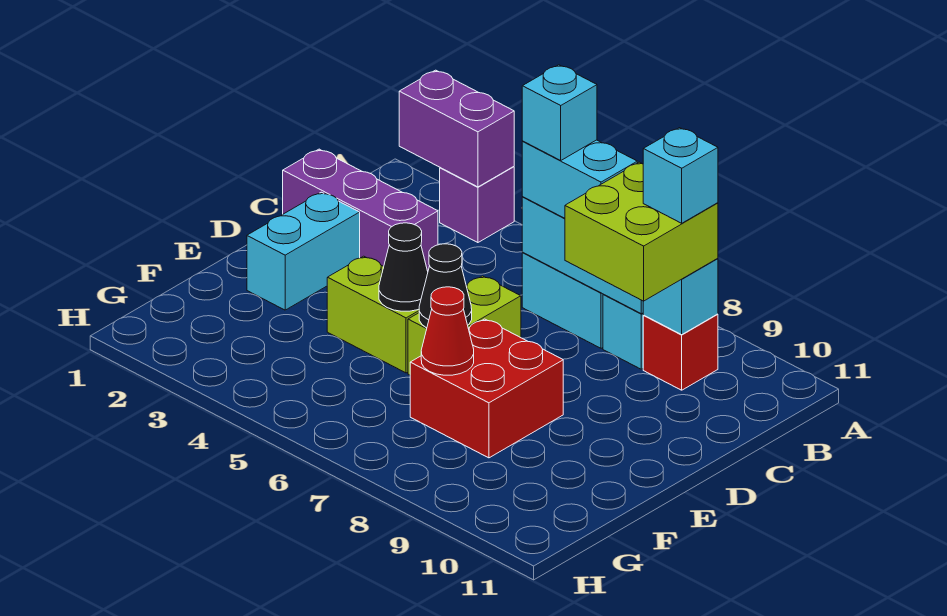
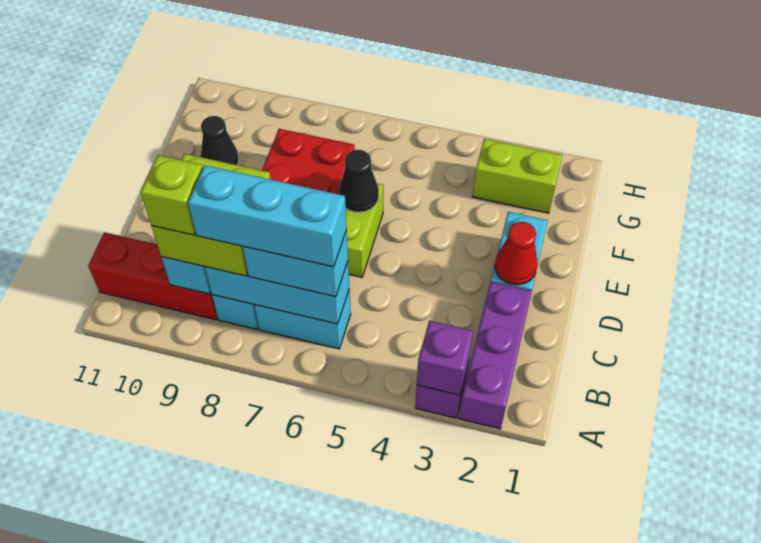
purple brick A2:A3 level 2 -> purple brick A3 level 2
cyan brick B6 level 4 -> cyan brick B6:B8 level 4
red brick B9 level 1 -> red brick B9:B11 level 1
cyan brick B9 level 4 -> lime brick B9 level 4
purple brick C1:C3 level 1 -> purple brick A2:C2 level 1
lime brick E4:E5 level 1 -> lime brick G2:G3 level 1
black cone E5 level 2 -> black cone F10 level 1
red cone F7 level 2 -> red cone D2 level 2

